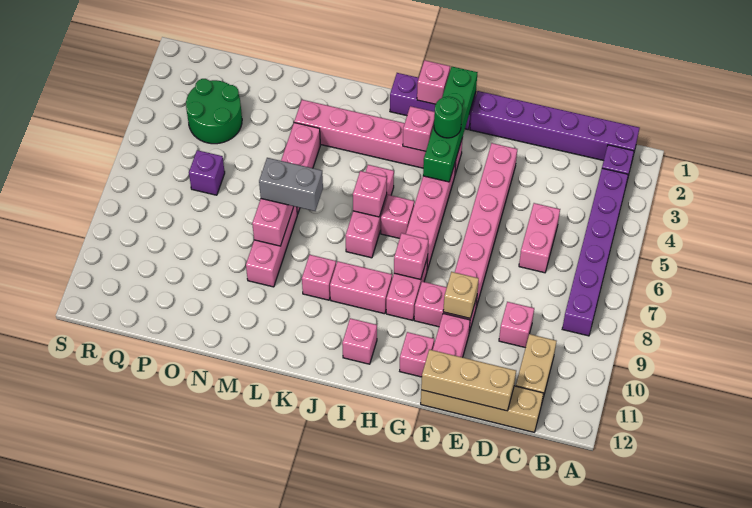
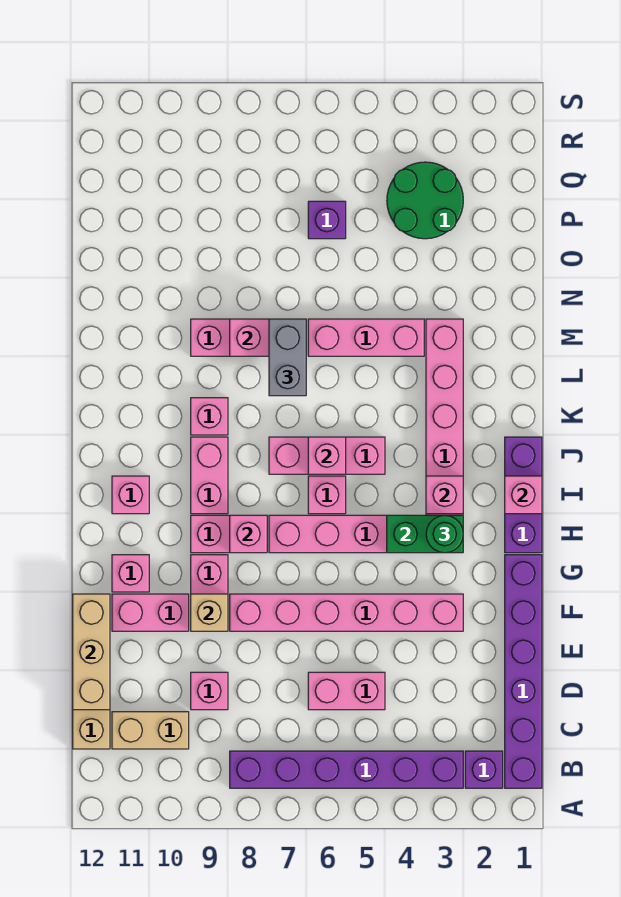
green brick H1:H4 level 2 -> green brick H3:H4 level 2

